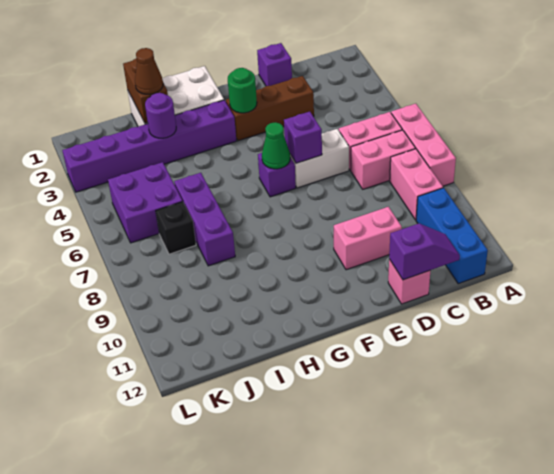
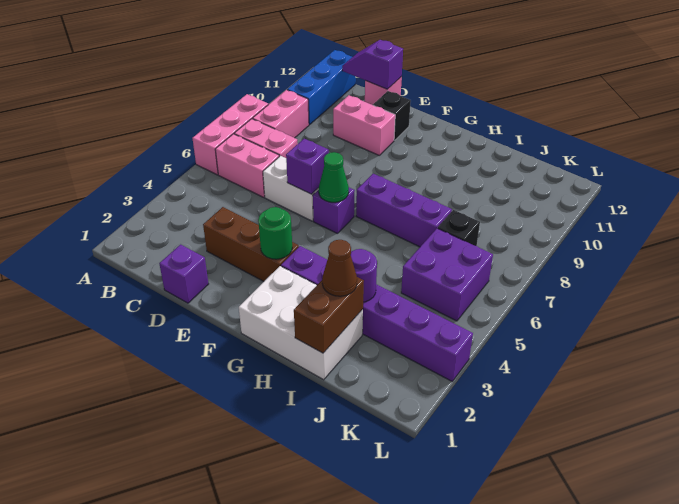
none -> black brick E11 level 1
purple brick I6:I8 level 1 -> purple brick G7:I7 level 1

